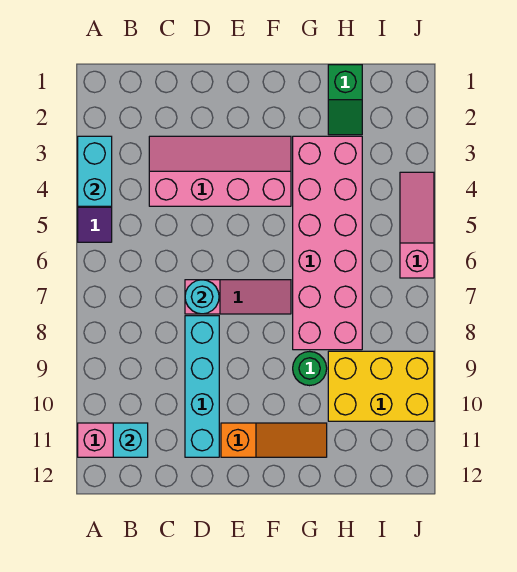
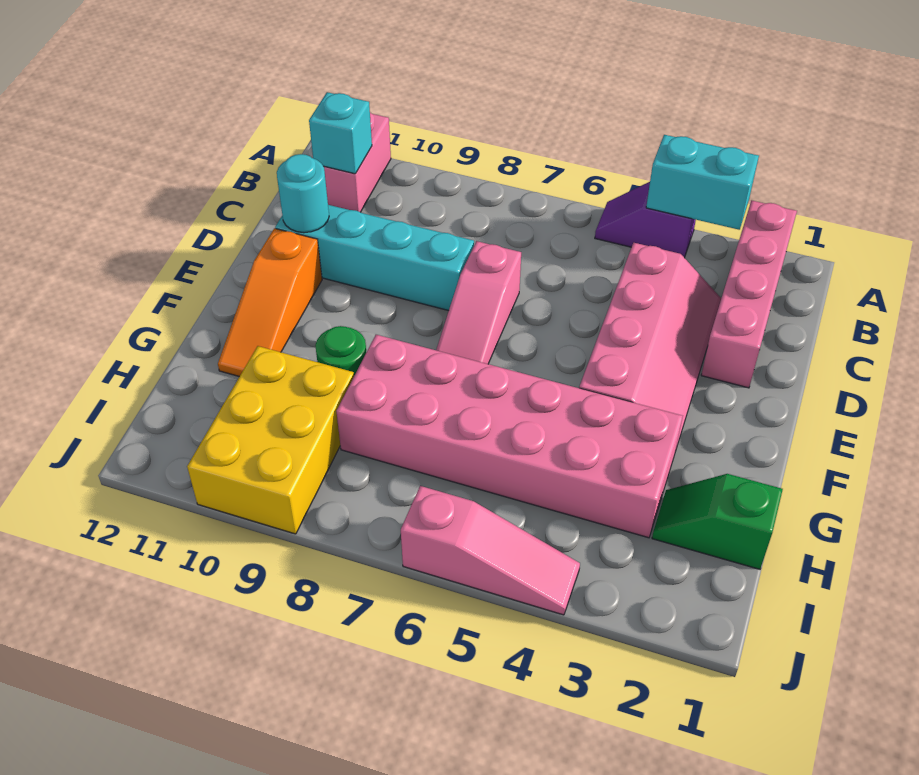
none -> pink brick A2:D2 level 1
cyan round brick D7 level 2 -> cyan round brick D11 level 2

